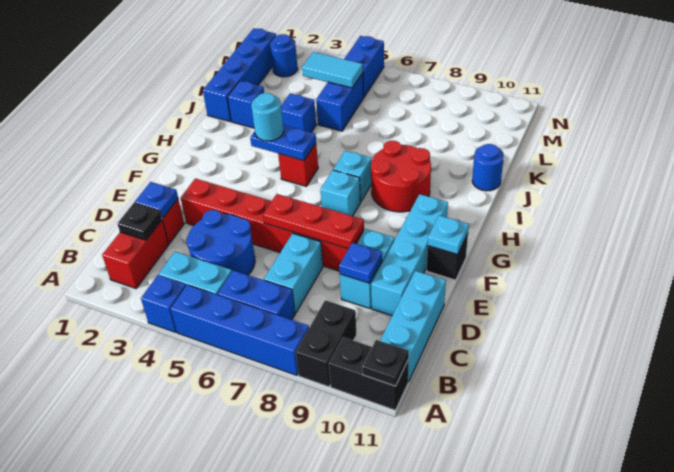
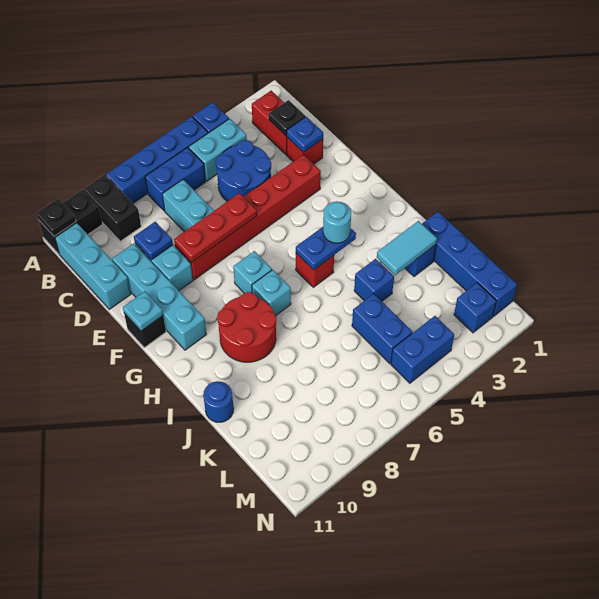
cyan tile L4:L5 level 2 -> cyan tile J2:J3 level 2
blue round brick M2 level 1 -> blue brick M2 level 1
blue brick M5:N5 level 1 -> blue brick M4:M5 level 1

